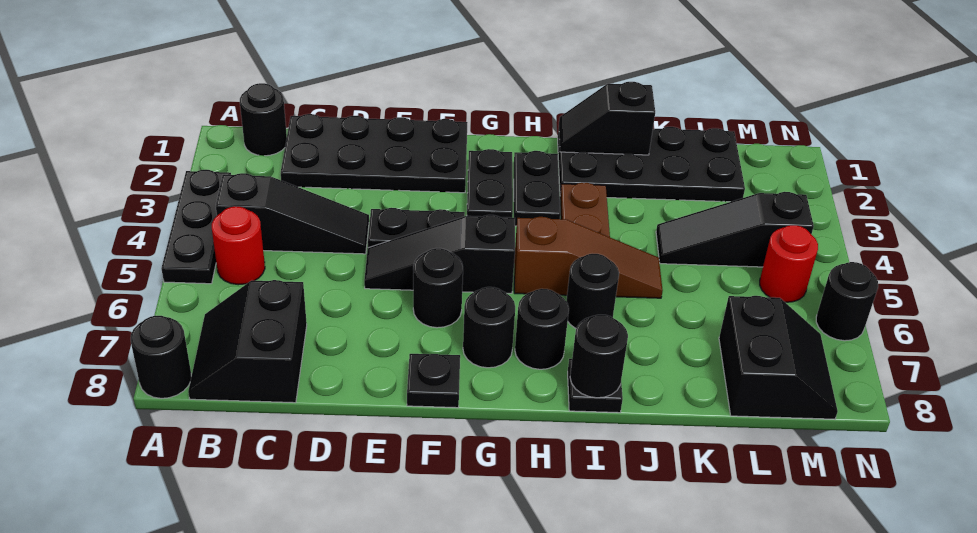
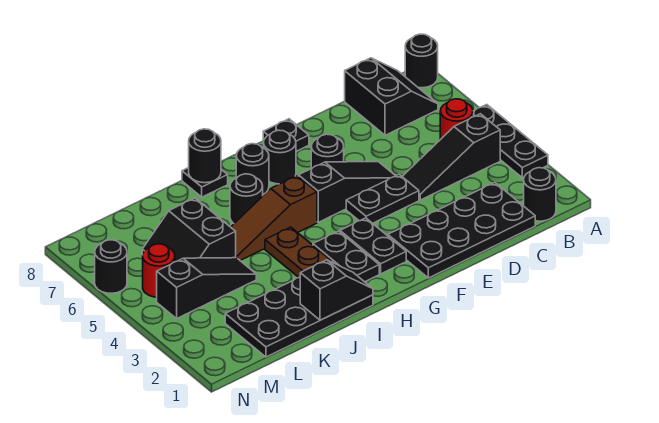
black slope L7:M8 level 1 top L -> black slope K5:L6 level 1 top K

